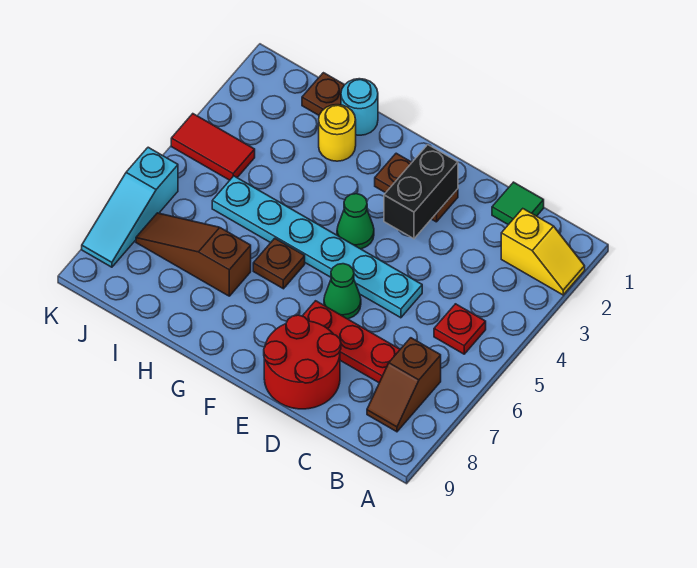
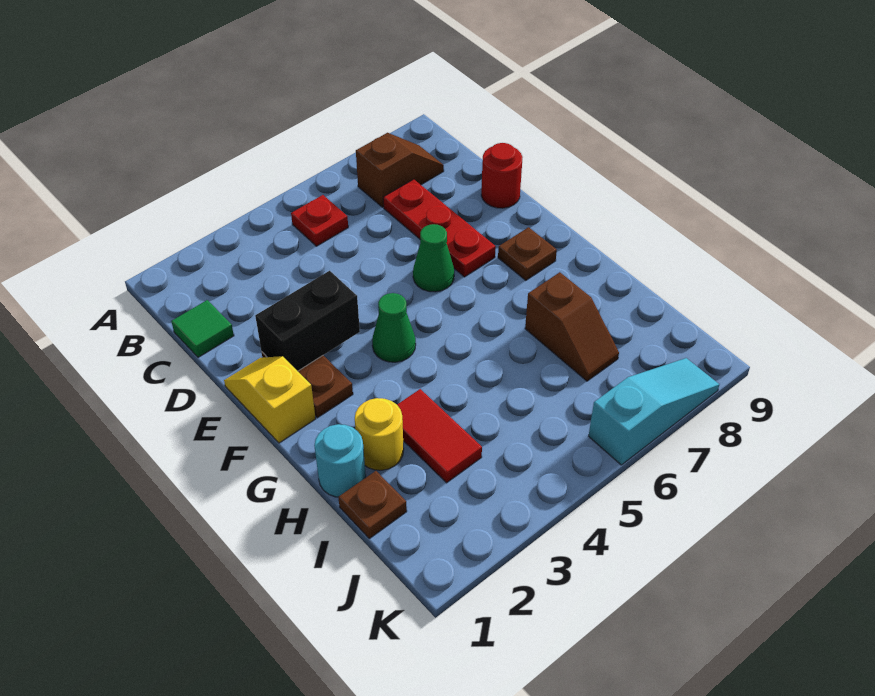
yellow slope A2:B2 level 1 top B -> yellow slope E1:F1 level 1 top F
cyan plate D5:I5 level 1 -> none
red round brick D8:E9 level 1 -> red round brick D9 level 1
brown plate G6 level 1 -> brown plate F8 level 1
brown slope H7:J7 level 1 top H -> brown slope H7:I7 level 1 top H
red tile J4:K4 level 1 -> red tile H3:I3 level 1

